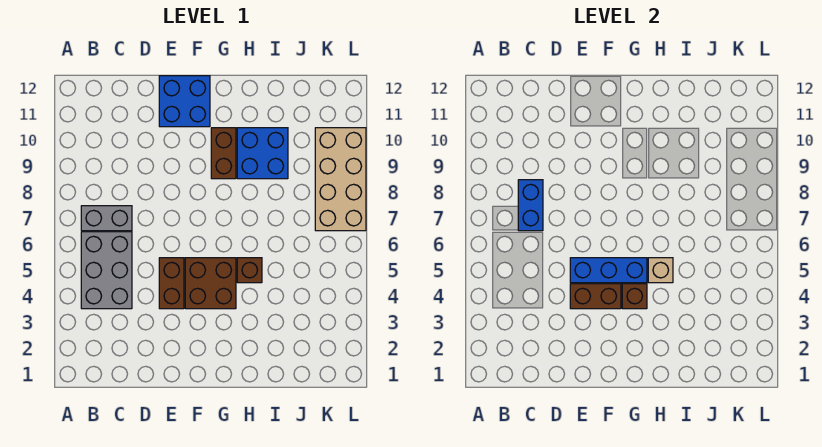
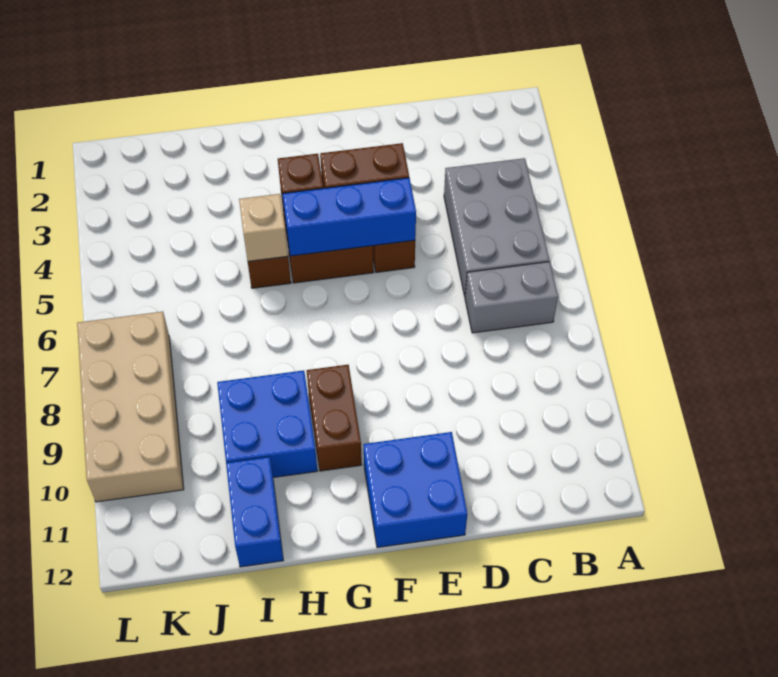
blue brick C7:C8 level 2 -> blue brick I11:I12 level 1

